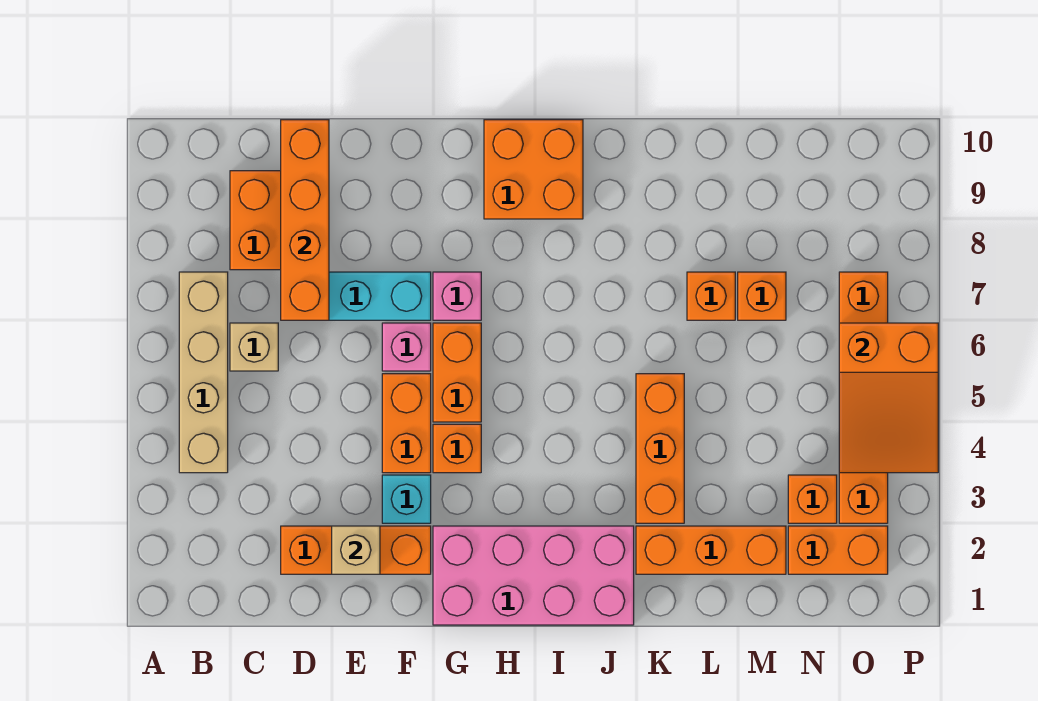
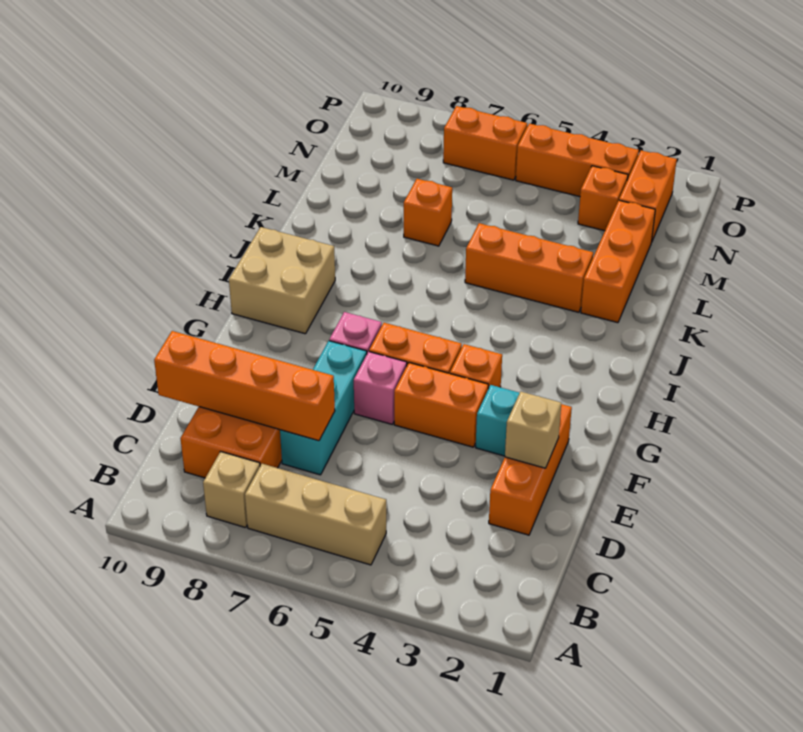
tan brick B4:B7 level 1 -> tan brick B5:B7 level 1
tan brick C6 level 1 -> tan brick B8 level 1
pink brick G1:J2 level 1 -> none
orange brick H9:I10 level 1 -> tan brick H9:I10 level 1
orange brick M7 level 1 -> none
orange slope O4:P6 level 2 top 6 -> none

